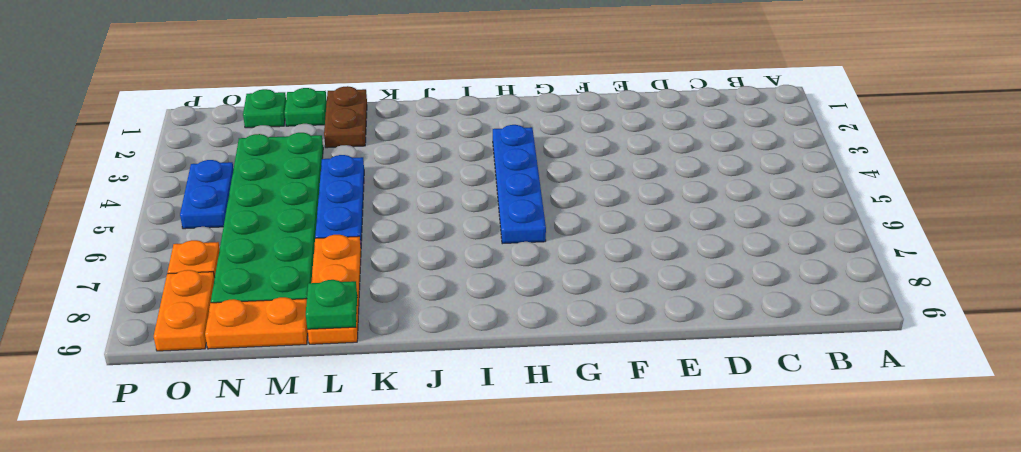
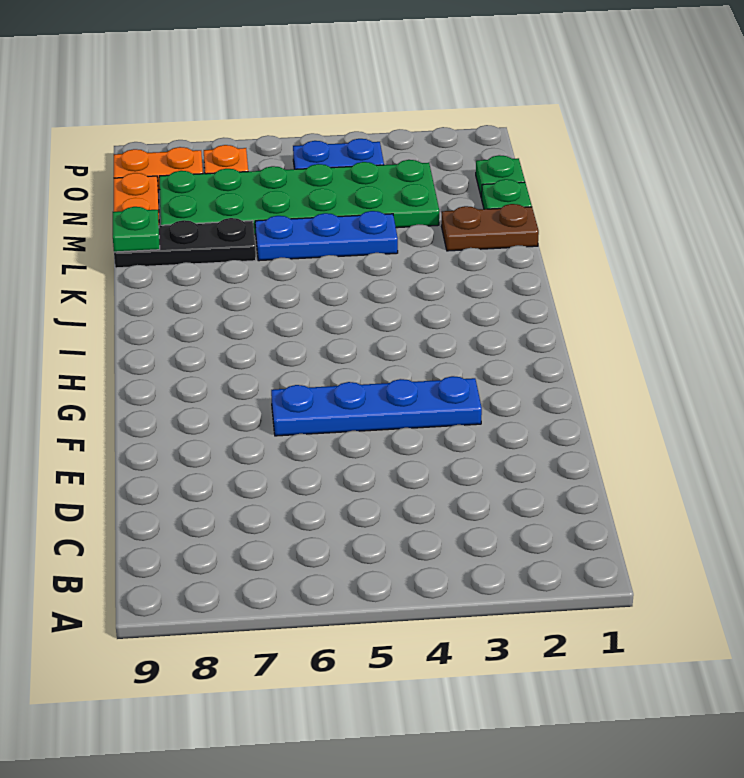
blue plate H3:H6 level 1 -> blue plate F3:F6 level 1
orange plate L7:L9 level 1 -> black plate L7:L9 level 1

